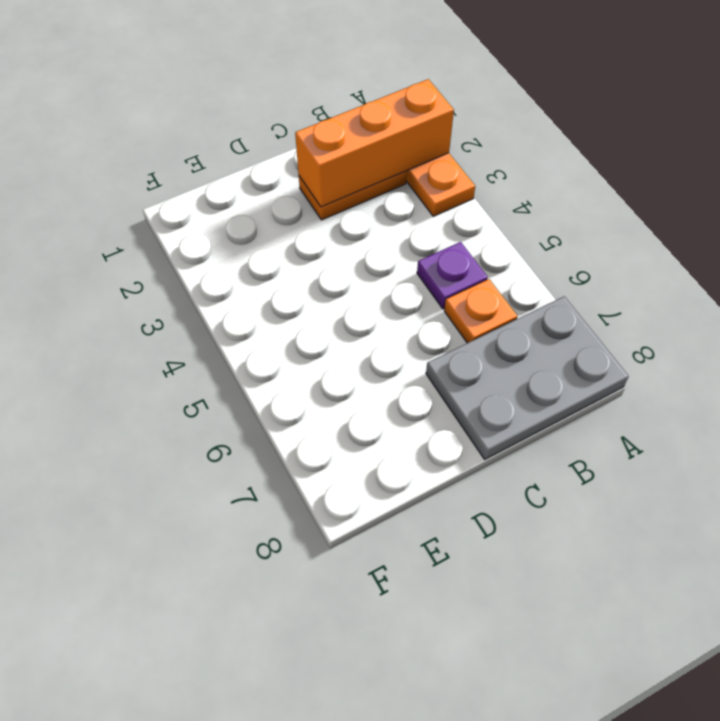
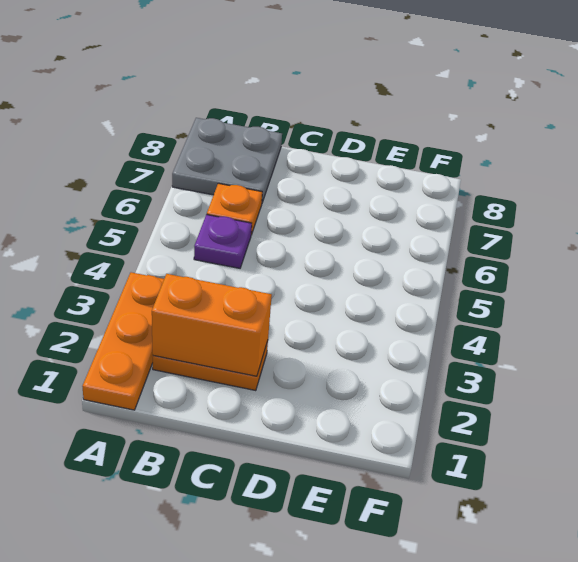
orange brick A2:C2 level 2 -> orange brick B2:C2 level 2
grey plate A7:C8 level 1 -> grey plate A7:B8 level 1

